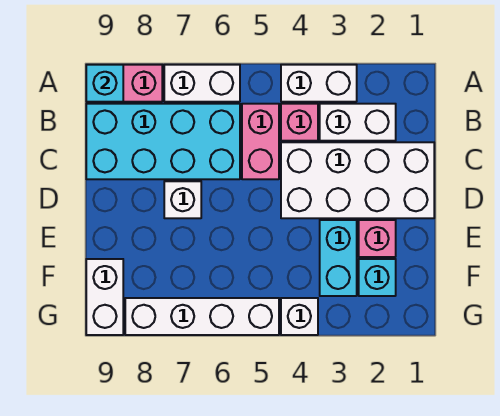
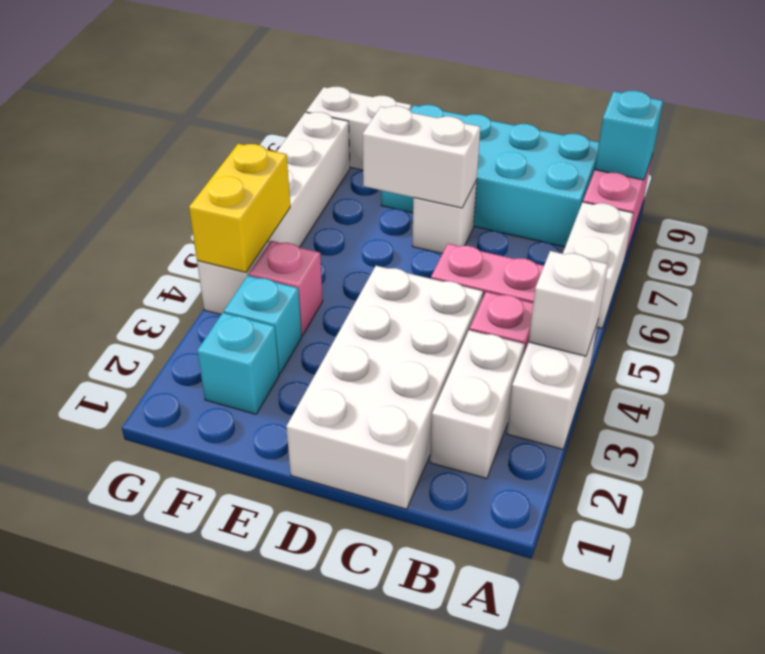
none -> white brick A4 level 2
cyan brick B6:C9 level 1 -> cyan brick B8:E9 level 1
none -> white brick D7:E7 level 2
pink brick E2 level 1 -> pink brick F4 level 1
cyan brick E3:F3 level 1 -> cyan brick F3 level 1
none -> yellow brick G4:G5 level 2

